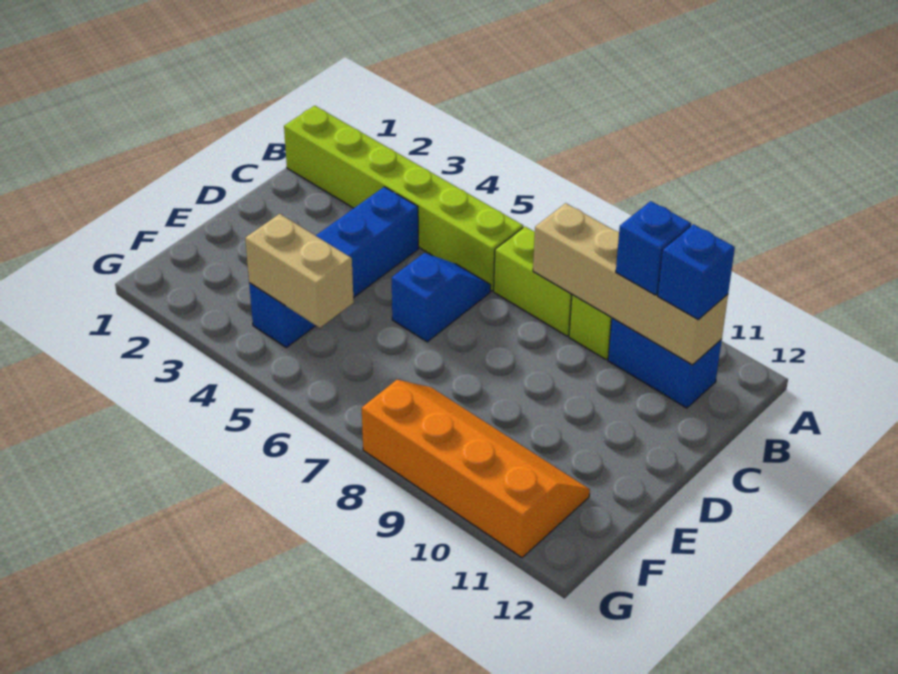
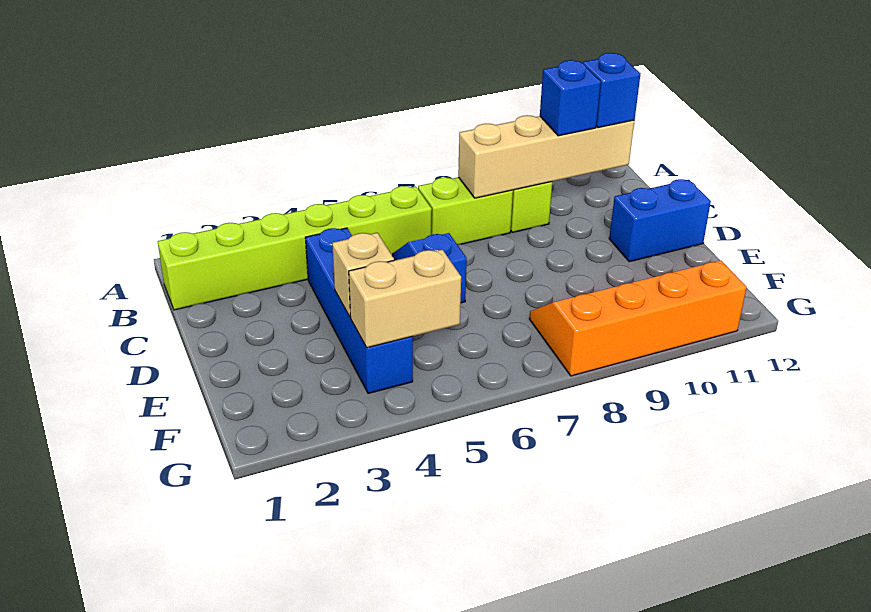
blue brick B10:B11 level 1 -> blue brick D11:D12 level 1
none -> tan brick E4 level 2

